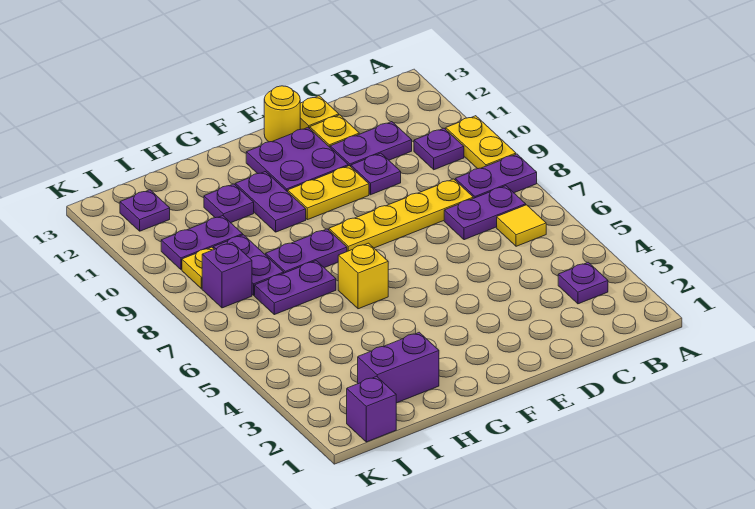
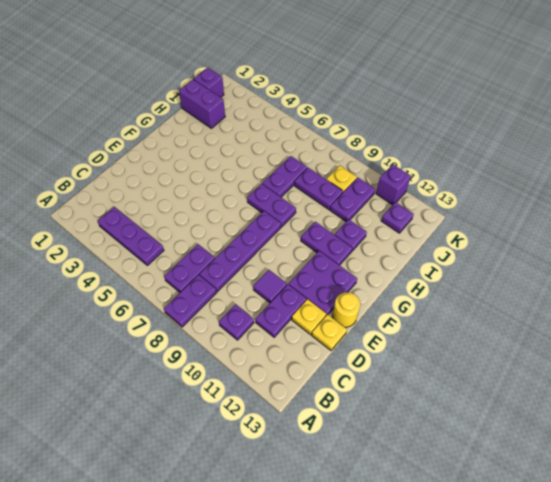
yellow plate A9:A10 level 1 -> none
purple plate B3 level 1 -> purple plate B3:B5 level 1
yellow tile B6 level 1 -> none
yellow plate C8:F8 level 1 -> purple plate C8:F8 level 1
purple plate D10 level 1 -> purple tile D10 level 1
yellow plate E10:F10 level 1 -> none
yellow brick G6 level 1 -> none
purple plate G8:H8 level 1 -> purple plate G7:G8 level 1
purple brick H2:I2 level 1 -> purple brick I1:I2 level 1
purple brick J8 level 1 -> purple brick K11 level 1

